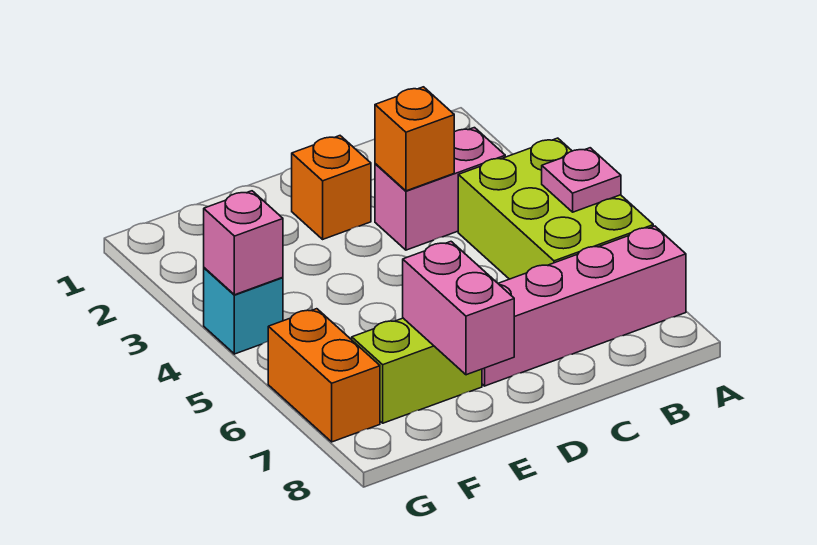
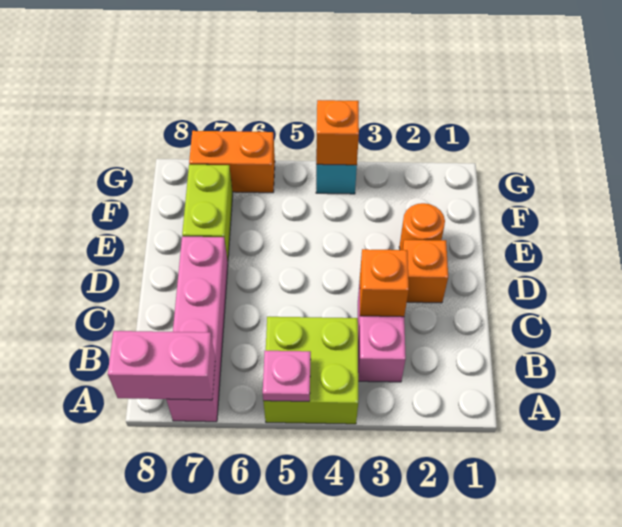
lime brick A4:B6 level 1 -> lime brick A4:B5 level 1
none -> orange round brick E2 level 1
pink brick E7:E8 level 2 -> pink brick A7:A8 level 2
pink brick G4 level 2 -> orange brick G4 level 2

